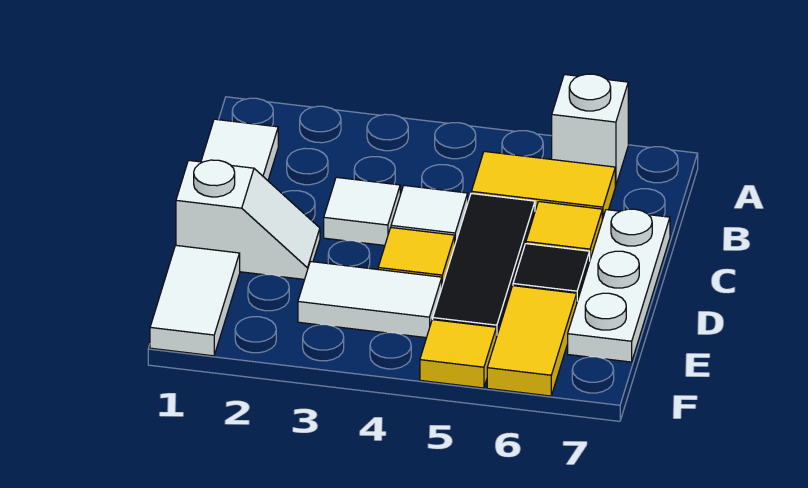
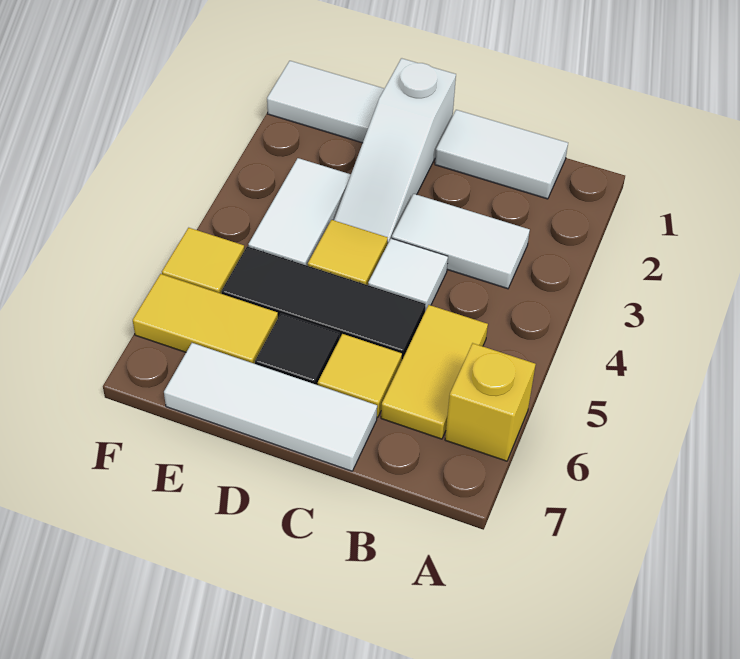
white brick A6 level 1 -> yellow brick A6 level 1
white tile C3 level 1 -> white tile B3:C3 level 1
white plate C7:E7 level 1 -> white tile C7:E7 level 1
white slope D1:D2 level 1 top 1 -> white slope D1:D3 level 1 top 1

